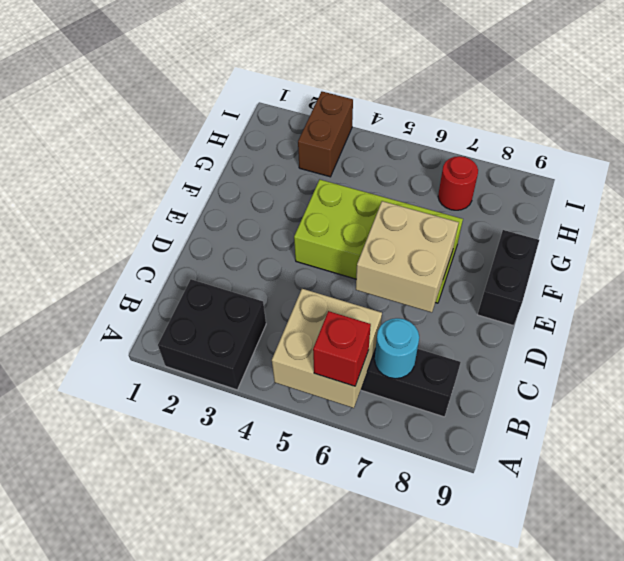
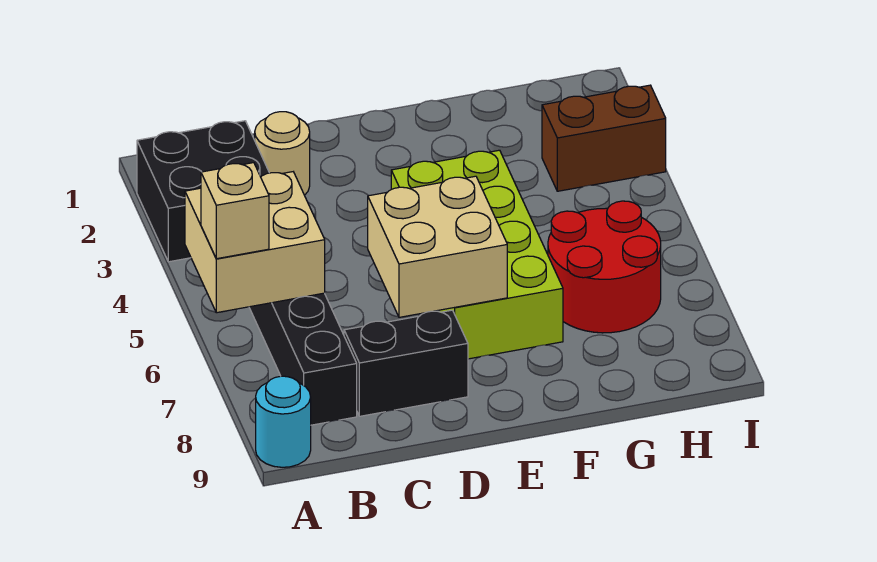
red brick A6 level 3 -> tan brick A6 level 3
cyan round brick B7 level 2 -> cyan round brick A9 level 1
none -> tan round brick C2 level 1
black brick E9:F9 level 1 -> black brick C8:D8 level 1
red round brick H7 level 1 -> red round brick G6:H7 level 1

